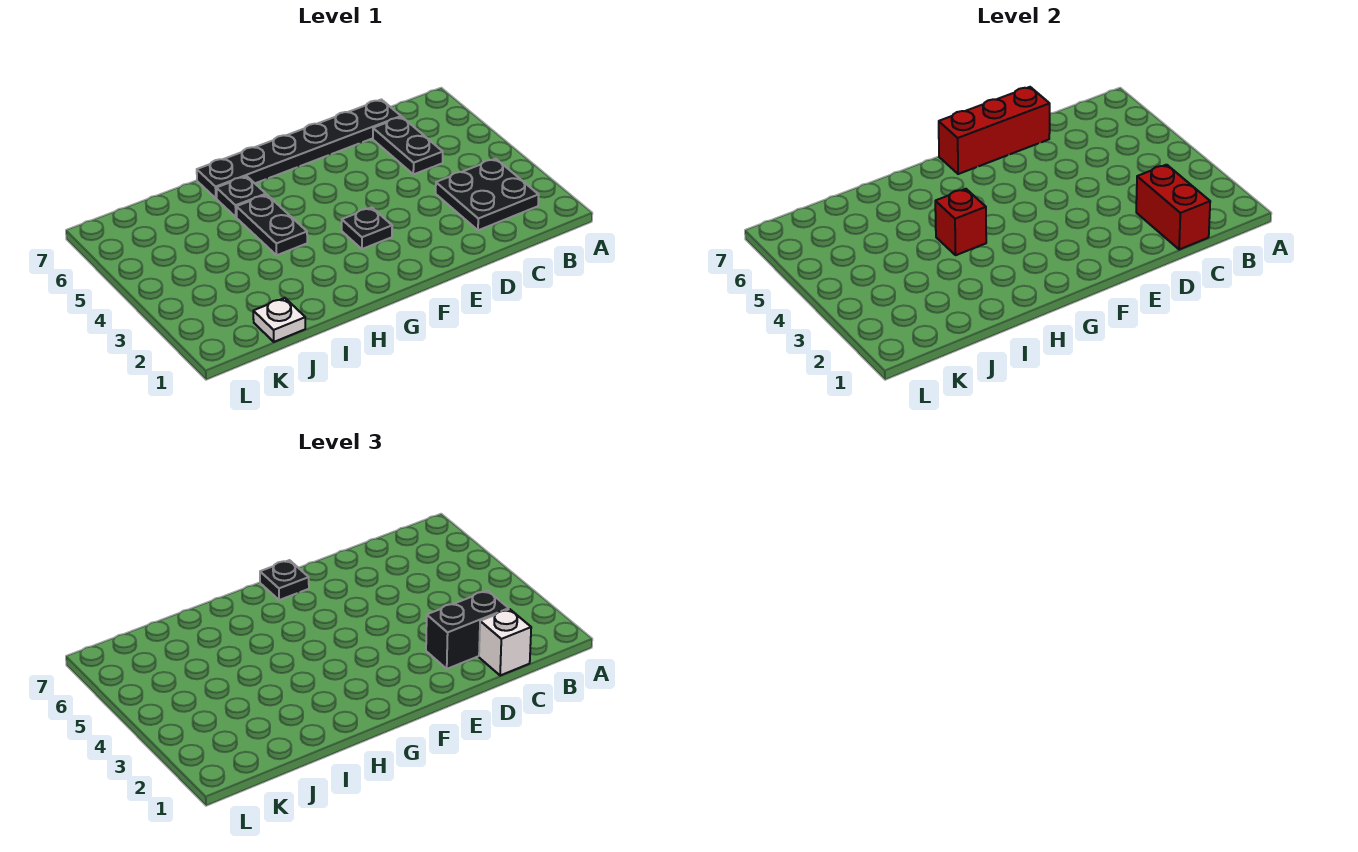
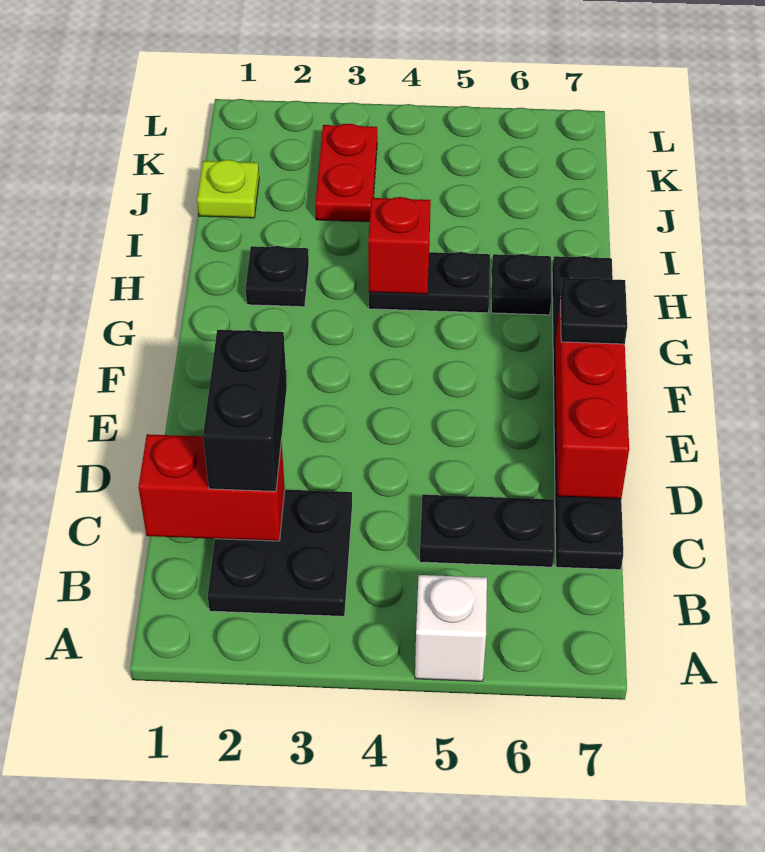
white brick C1 level 3 -> white brick A5 level 1
black plate F3 level 1 -> black plate H2 level 1
white plate J1 level 1 -> lime plate J1 level 1
none -> red plate J3:K3 level 1

